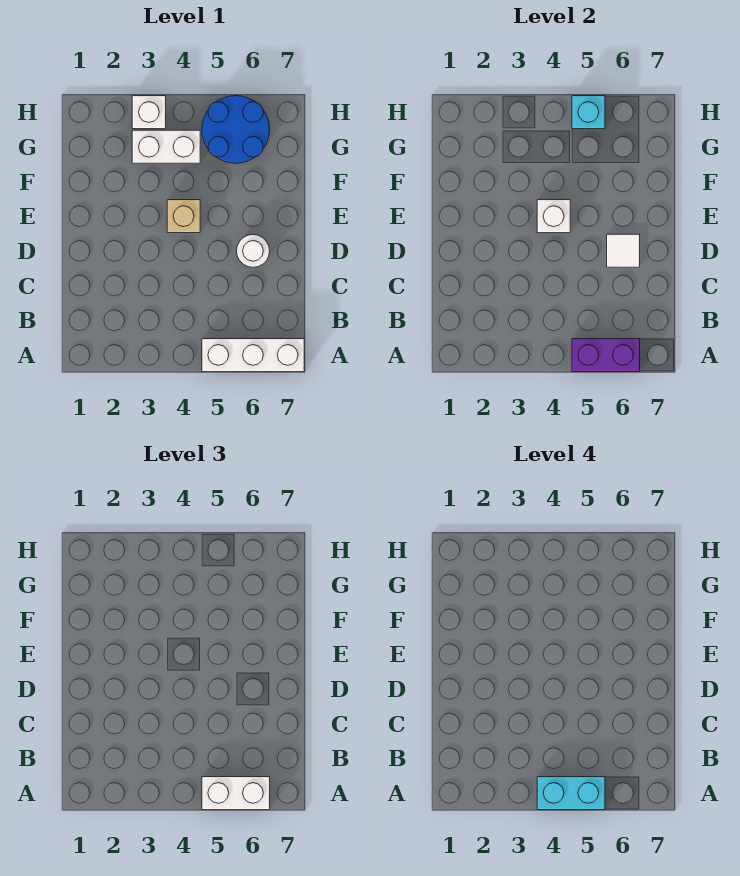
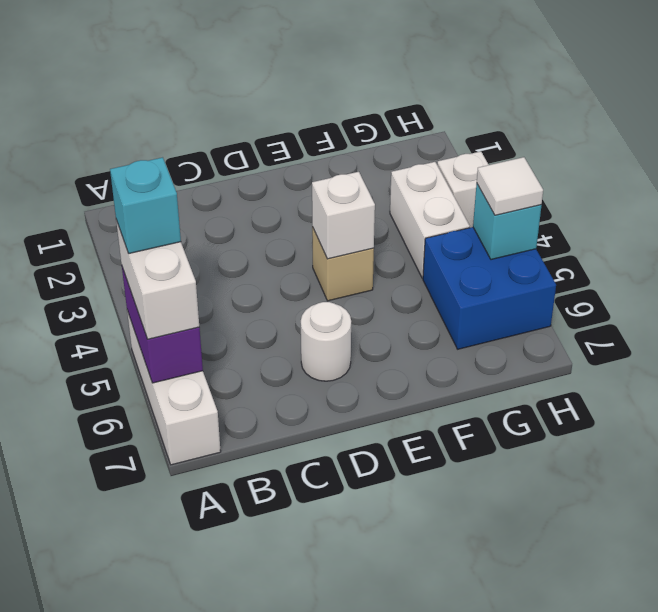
cyan brick A4:A5 level 4 -> cyan brick A5 level 4
white tile D6 level 2 -> white tile H5 level 3
blue round brick G5:H6 level 1 -> blue brick G5:H6 level 1

